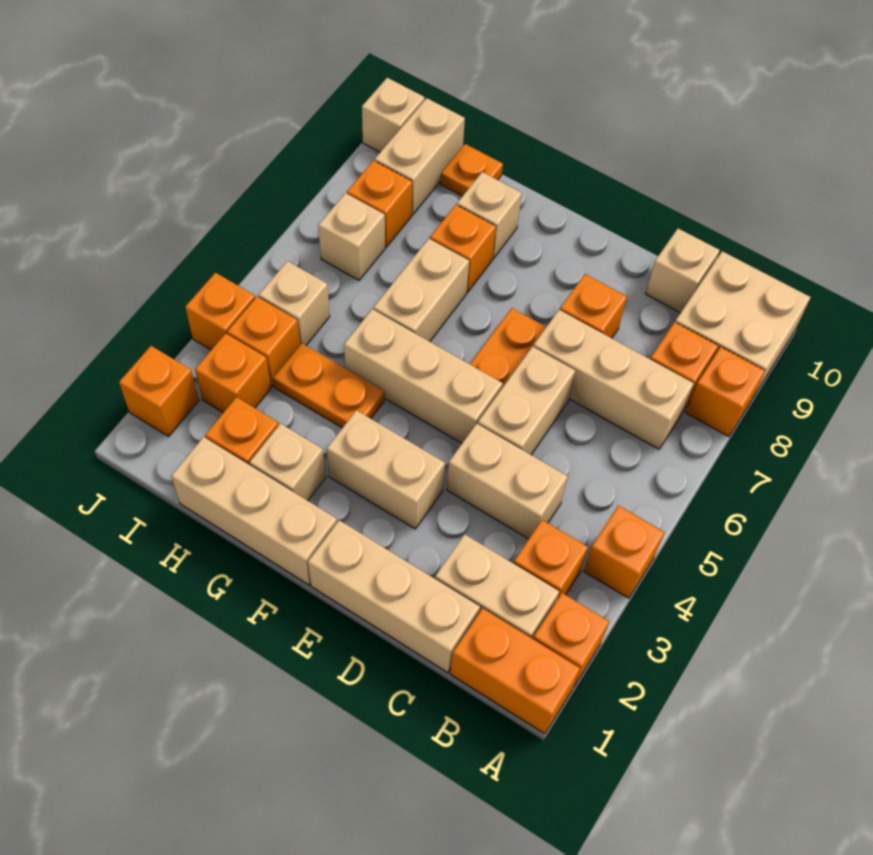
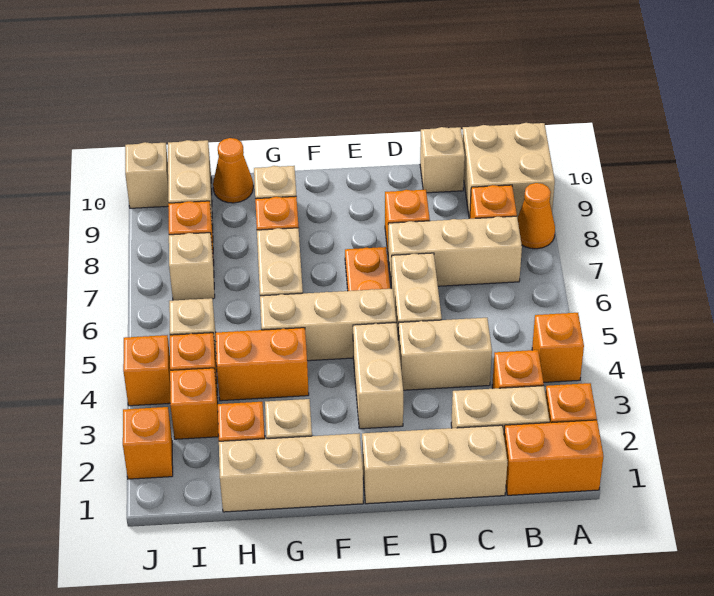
orange brick A8 level 1 -> orange cone A8 level 1
tan brick E3:F3 level 1 -> tan brick E3:E4 level 1
orange plate G4:H4 level 1 -> orange brick G4:H4 level 1
orange plate H10 level 1 -> orange cone H10 level 1

